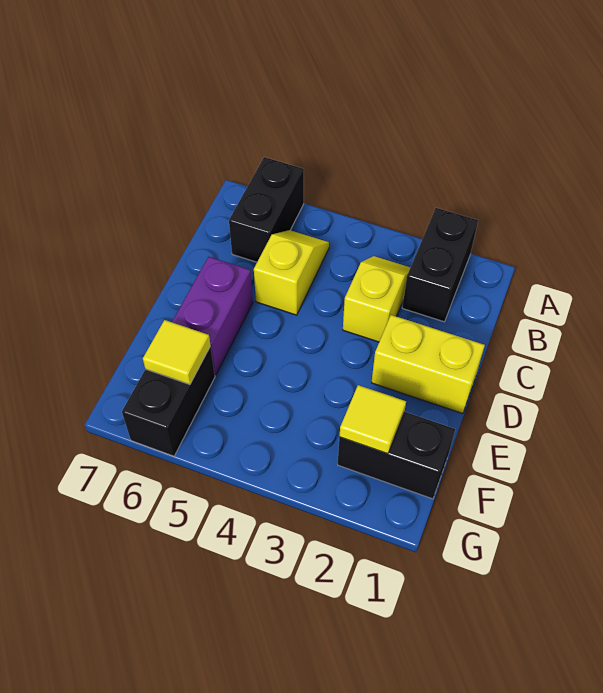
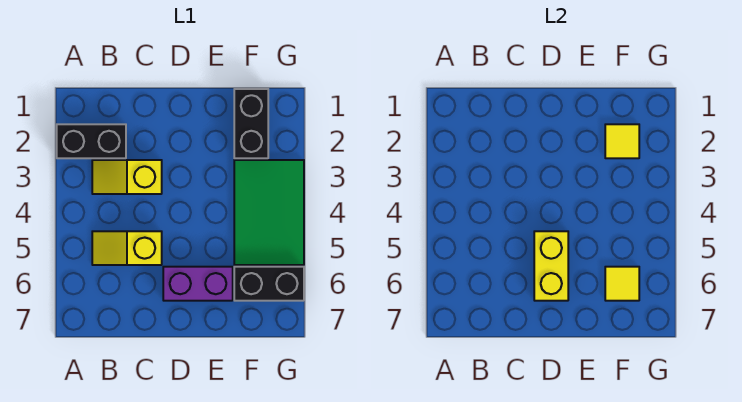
black brick A6:B6 level 1 -> none
yellow brick D1:D2 level 1 -> yellow brick D5:D6 level 2
none -> green tile F3:G5 level 1

